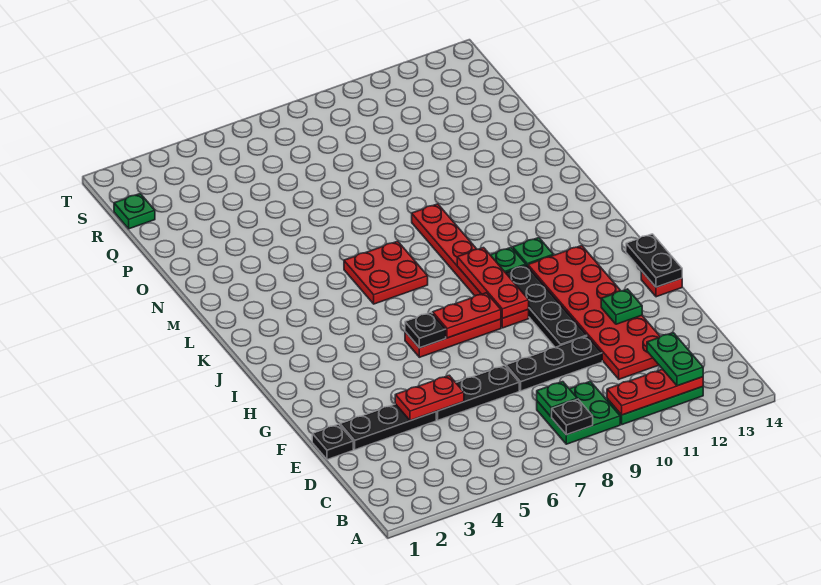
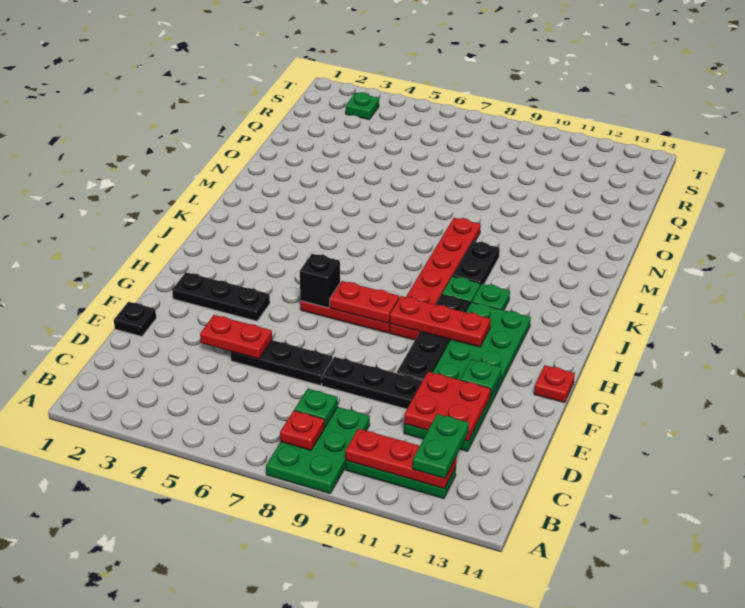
green plate B8:C9 level 1 -> green plate A8:C9 level 1
black plate B8 level 2 -> red plate B8 level 2
red plate D11:I12 level 1 -> green plate D11:I12 level 1
black plate E2:E4 level 1 -> black plate G2:G4 level 1
black plate G14:H14 level 2 -> black plate K10:L10 level 1
black plate H6 level 2 -> black brick H6 level 2
red plate H9:J9 level 2 -> red plate H9:H11 level 2
red plate K6:L7 level 1 -> red plate D11:E12 level 2
green plate R1 level 1 -> green plate S3 level 1

